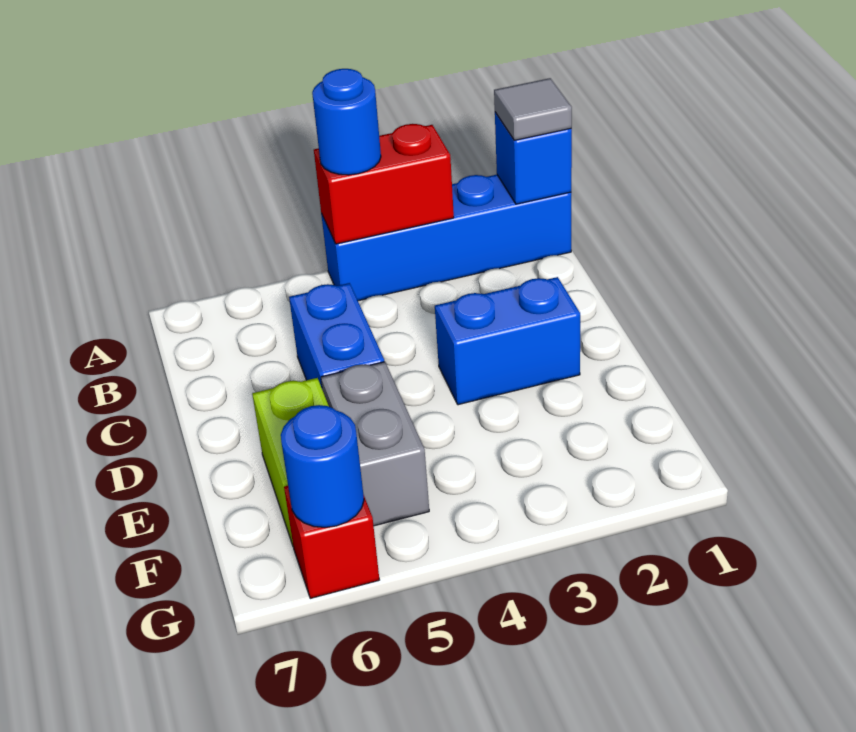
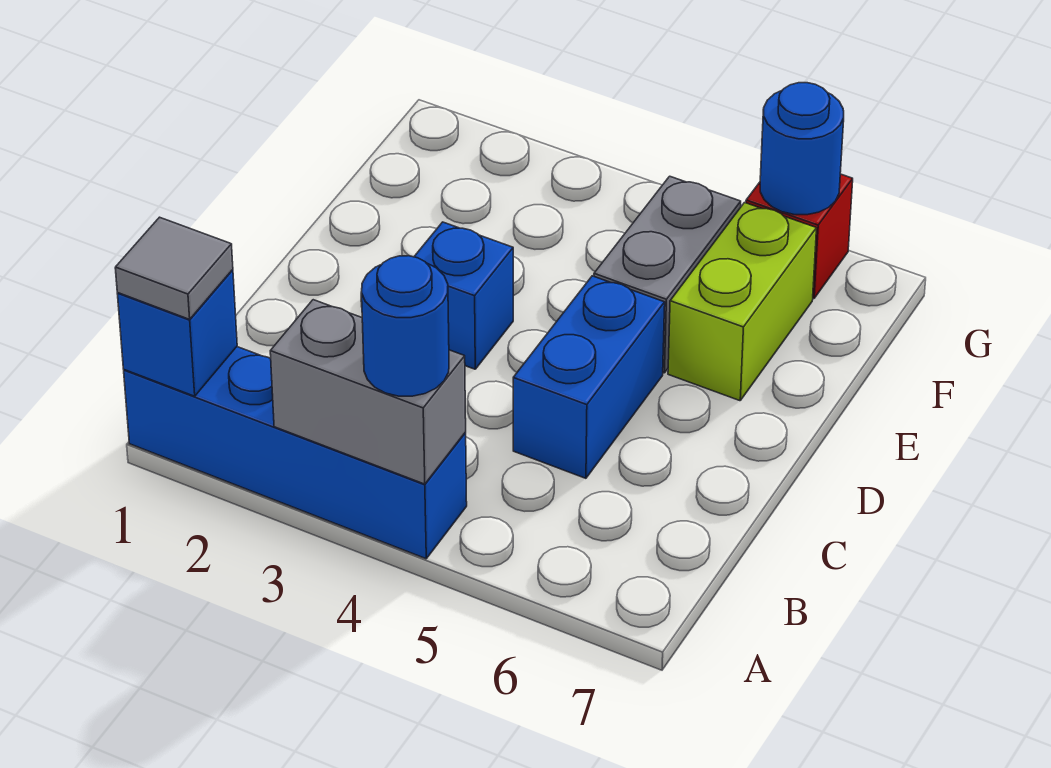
red brick A3:A4 level 2 -> grey brick A3:A4 level 2
blue brick D2:D3 level 1 -> blue brick D3 level 1

